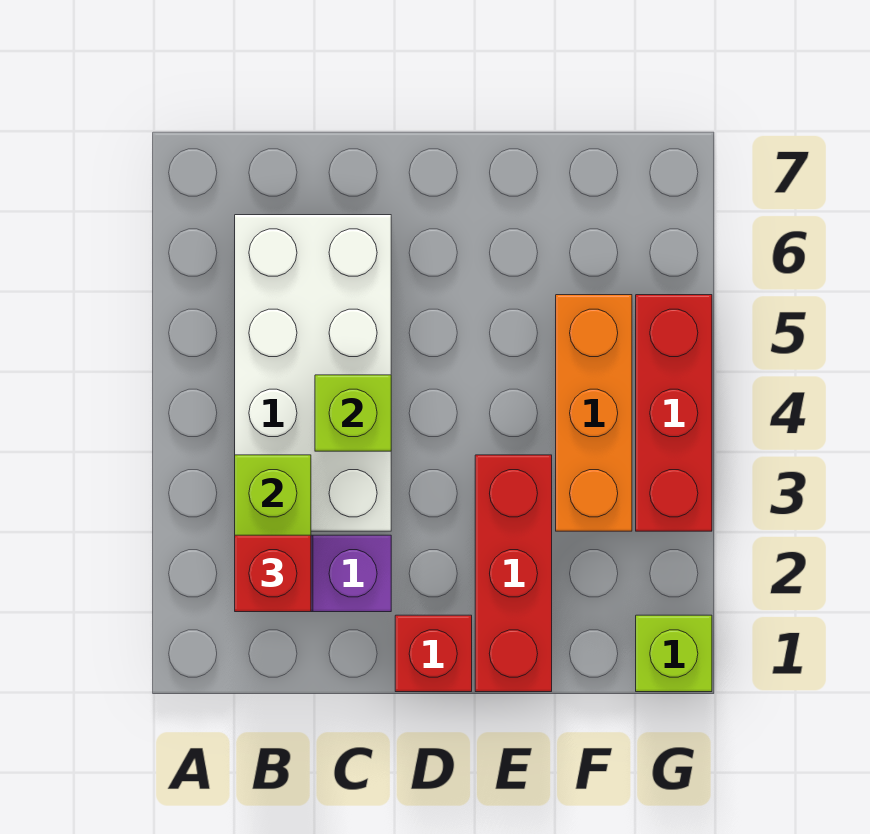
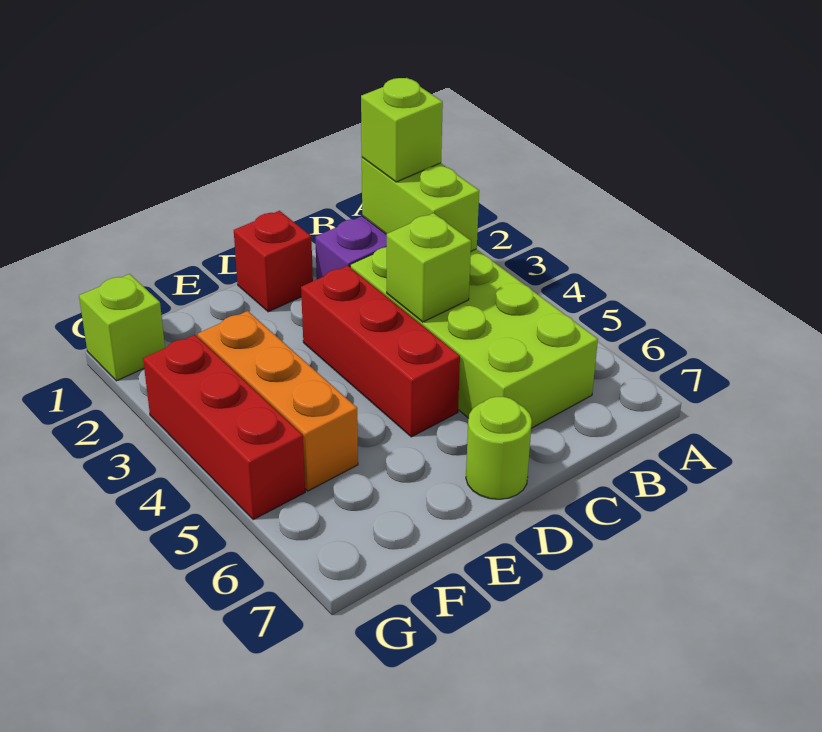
red brick B2 level 3 -> lime brick B2 level 3
white brick B3:C6 level 1 -> lime brick B3:C6 level 1
none -> lime round brick D7 level 1
red brick E1:E3 level 1 -> red brick D3:D5 level 1

